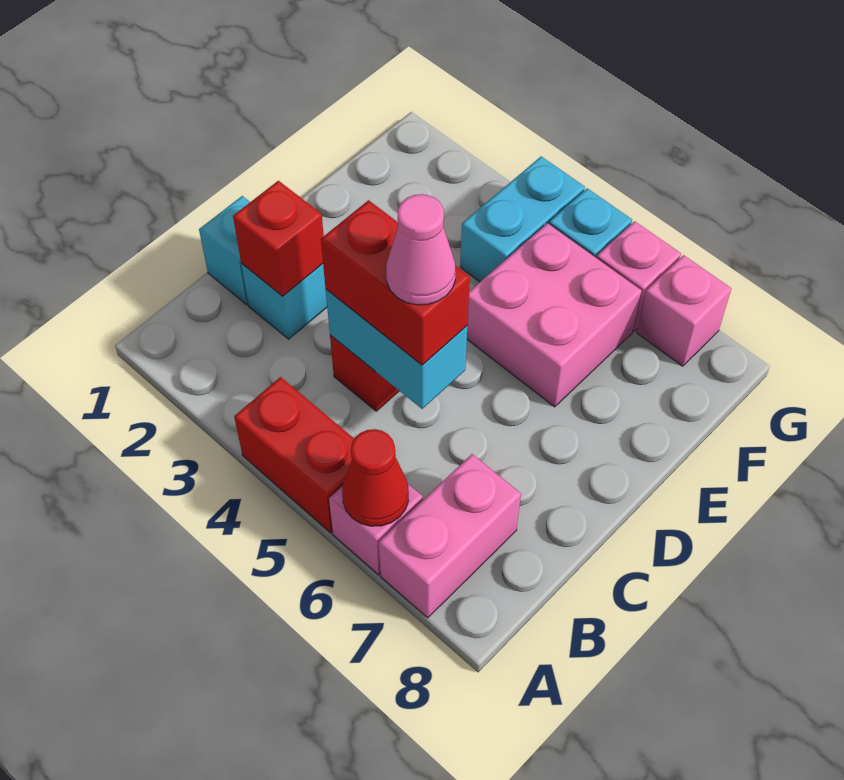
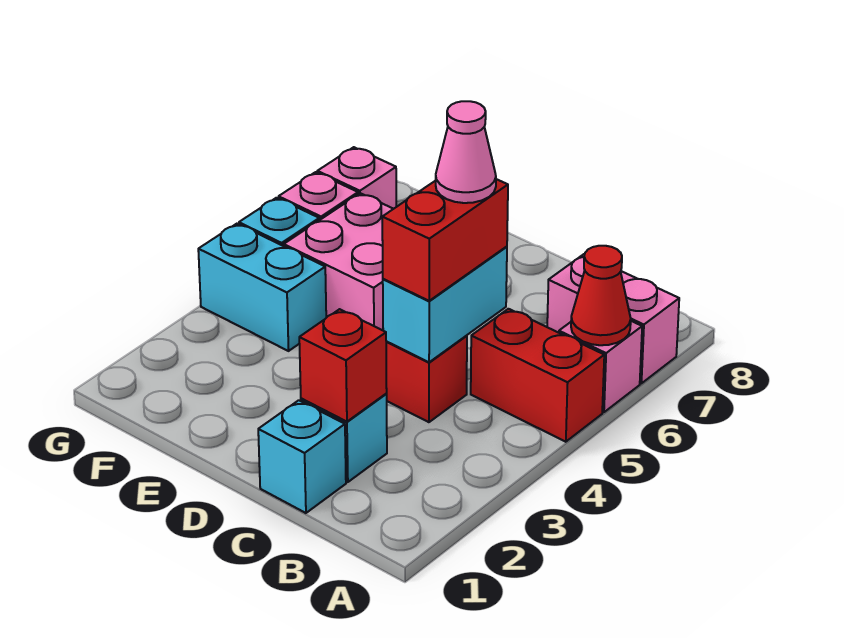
red brick A4:A5 level 1 -> red brick A5:B5 level 1

